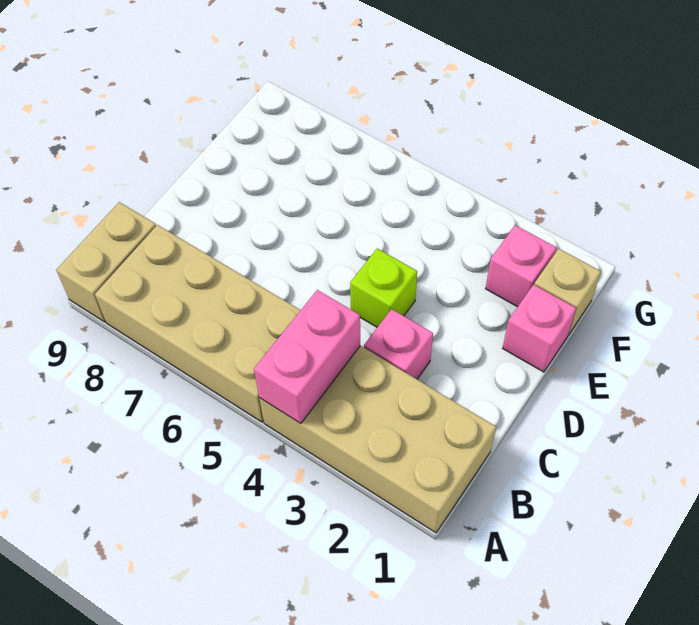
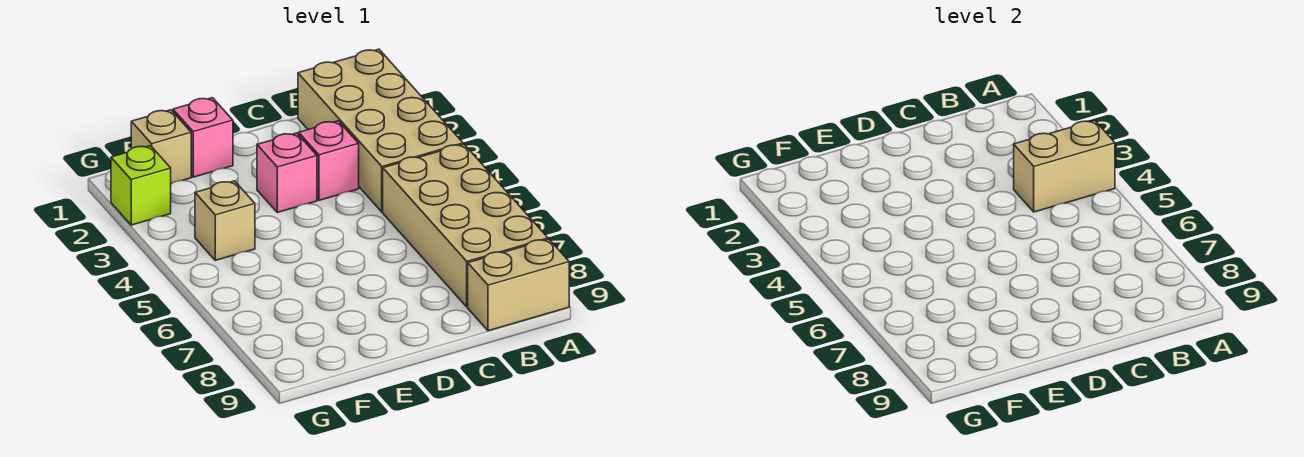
pink brick A4:B4 level 2 -> tan brick A4:B4 level 2
lime brick D4 level 1 -> lime brick G2 level 1
pink brick F2 level 1 -> pink brick D3 level 1
none -> tan brick F4 level 1

